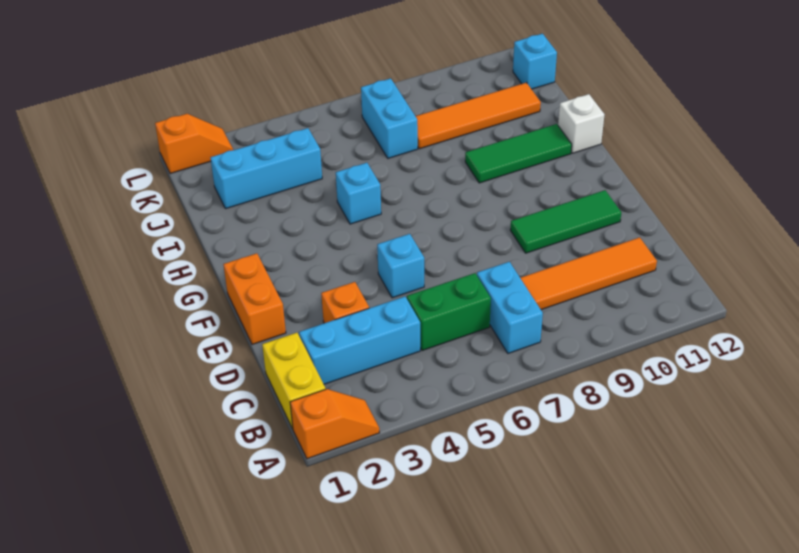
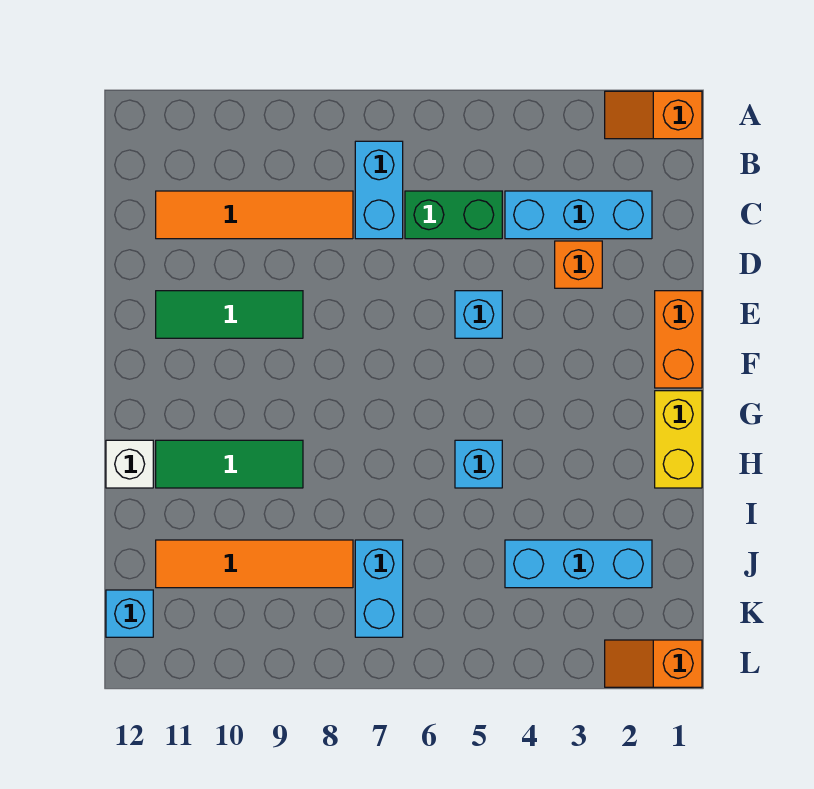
yellow brick B1:C1 level 1 -> yellow brick G1:H1 level 1

